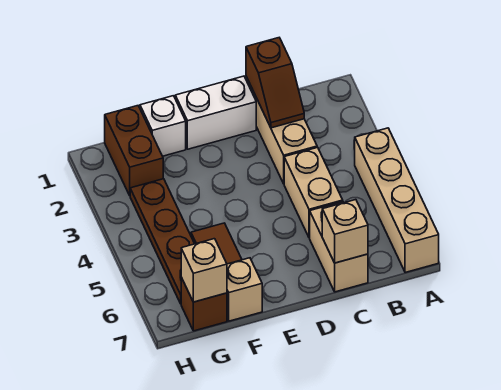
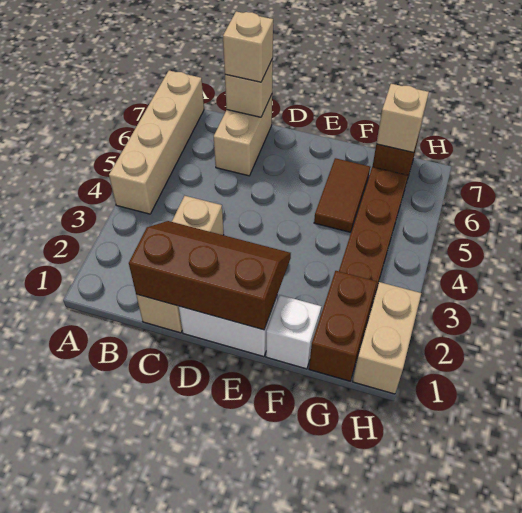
brown slope C1:C2 level 2 top 1 -> brown slope C1:E2 level 2 top 1
tan brick C4:C5 level 1 -> tan brick H1:H2 level 1
tan brick F7 level 1 -> tan brick C7 level 3

